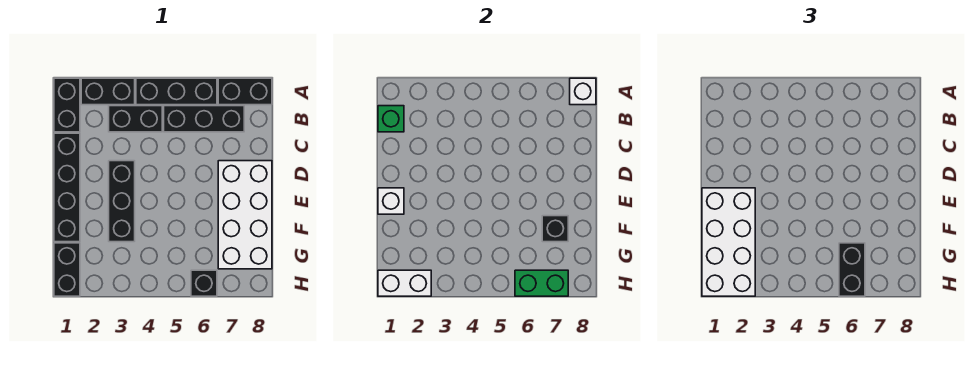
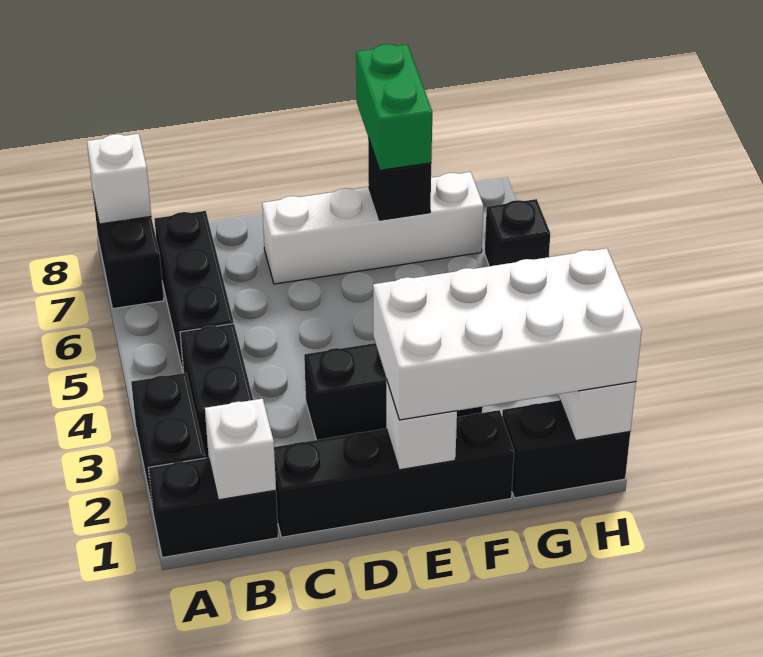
black brick A4:A6 level 1 -> none
green brick B1 level 2 -> white brick B1 level 2
white brick D7:G8 level 1 -> white brick D7:G7 level 1
black brick G6:H6 level 3 -> none
green brick H6:H7 level 2 -> green brick F7:F8 level 3

